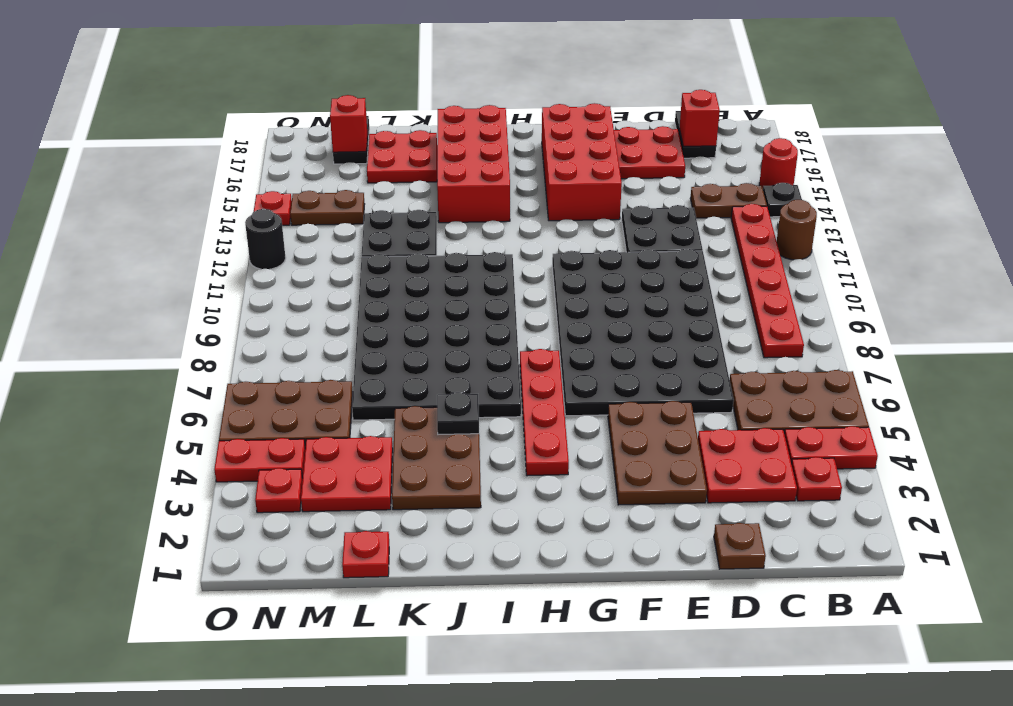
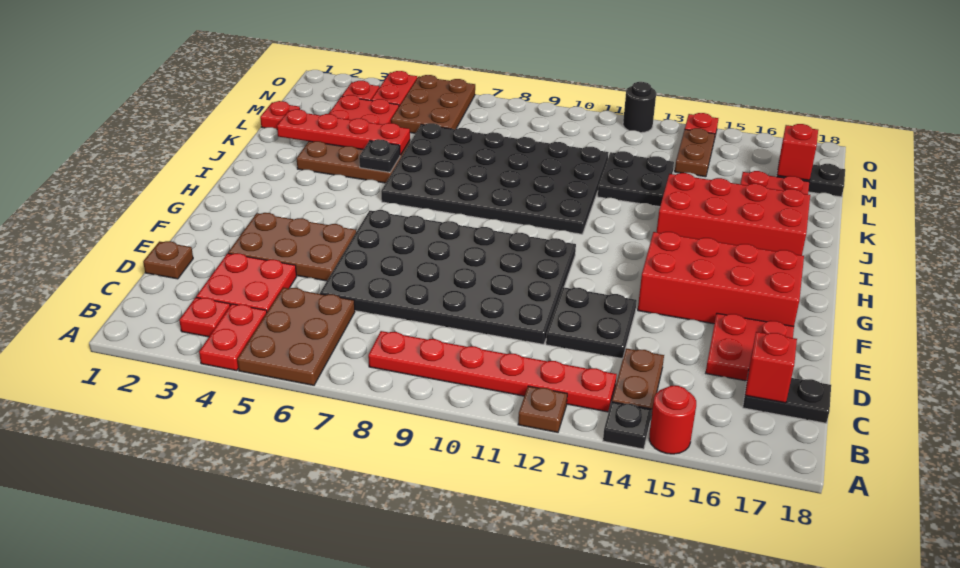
brown round brick A12 level 1 -> brown plate A12 level 1
red plate H4:H7 level 1 -> red plate K2:K5 level 2

